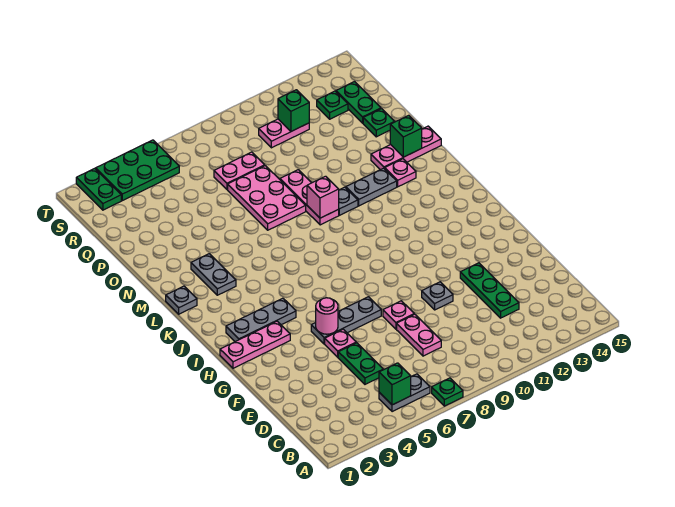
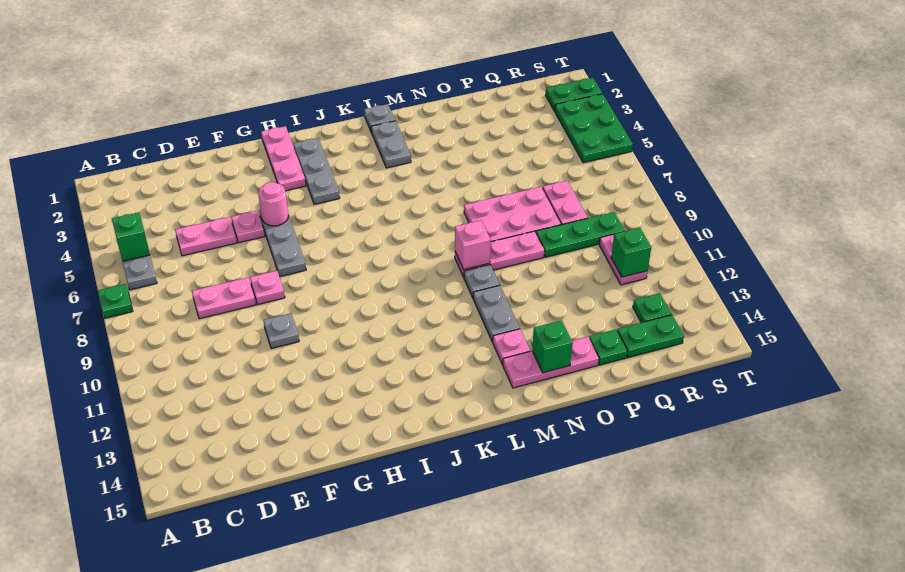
green plate D5:E5 level 1 -> pink plate D5:E5 level 1
green plate D12:F12 level 1 -> green plate P9:R9 level 1
grey plate L3:M3 level 1 -> grey plate L2:L3 level 1
pink plate N13:N15 level 1 -> pink plate M14:O14 level 1

